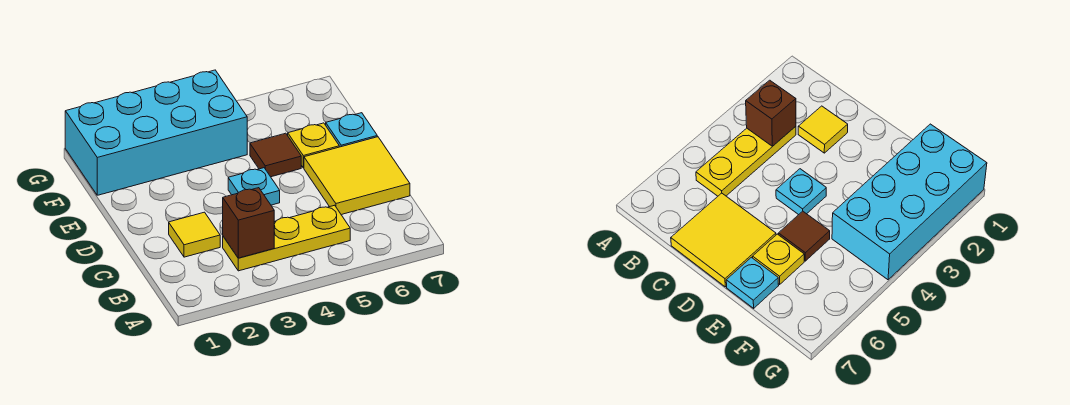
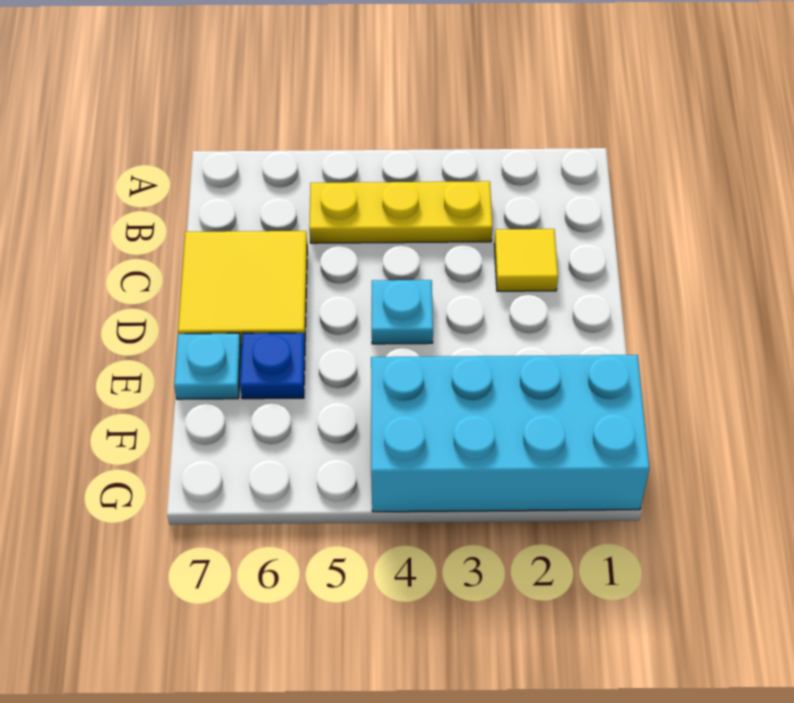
brown brick B3 level 2 -> none
brown tile E5 level 1 -> none
yellow plate E6 level 1 -> blue plate E6 level 1

